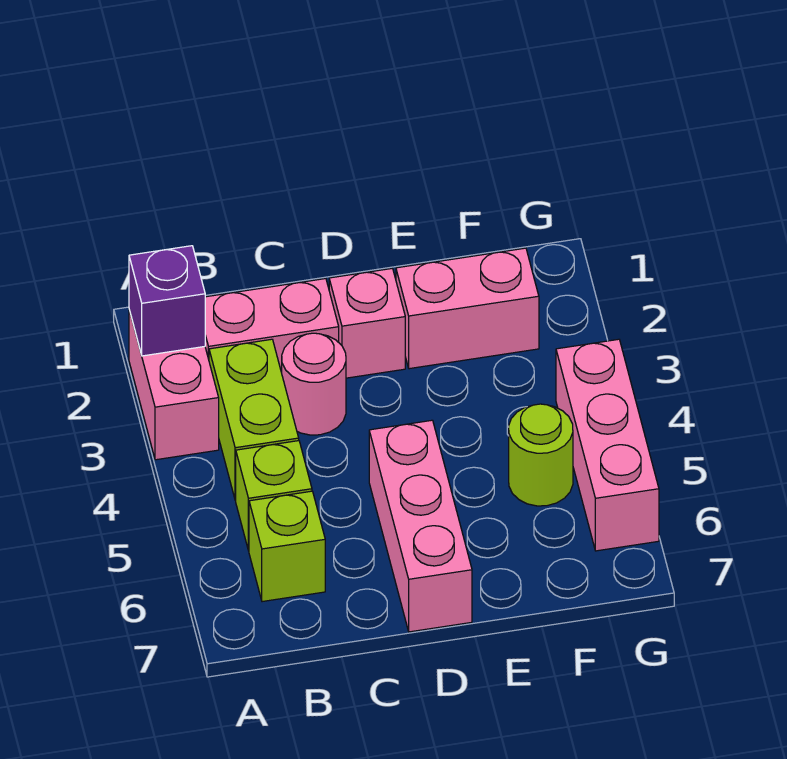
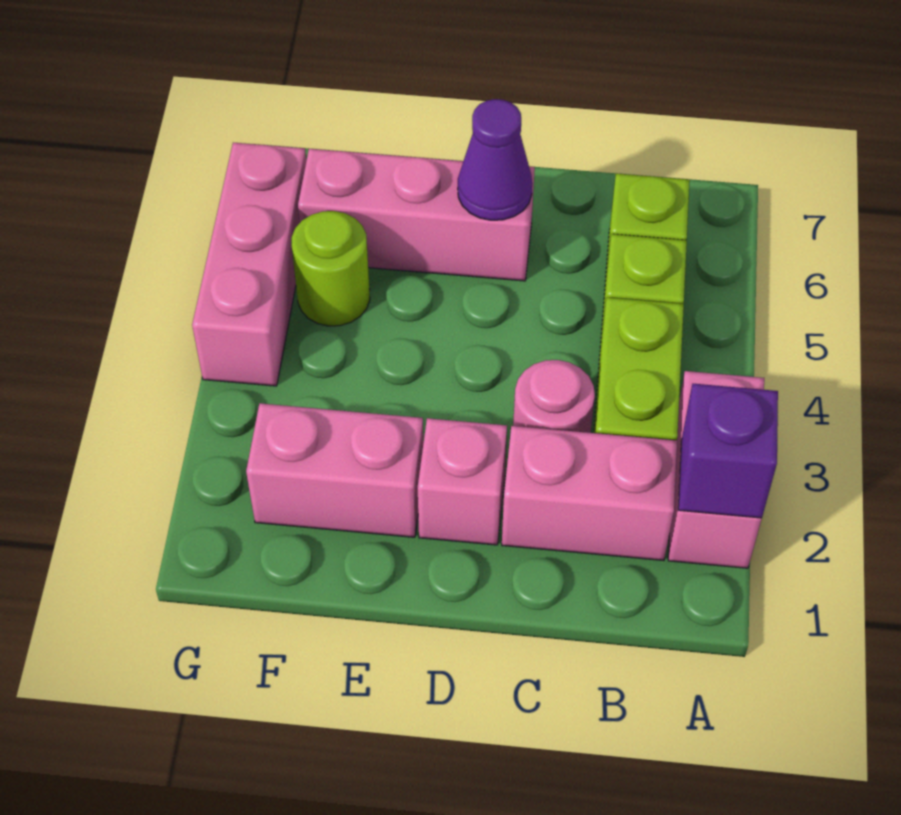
pink brick D5:D7 level 1 -> pink brick D6:F6 level 1
none -> purple cone D6 level 2

